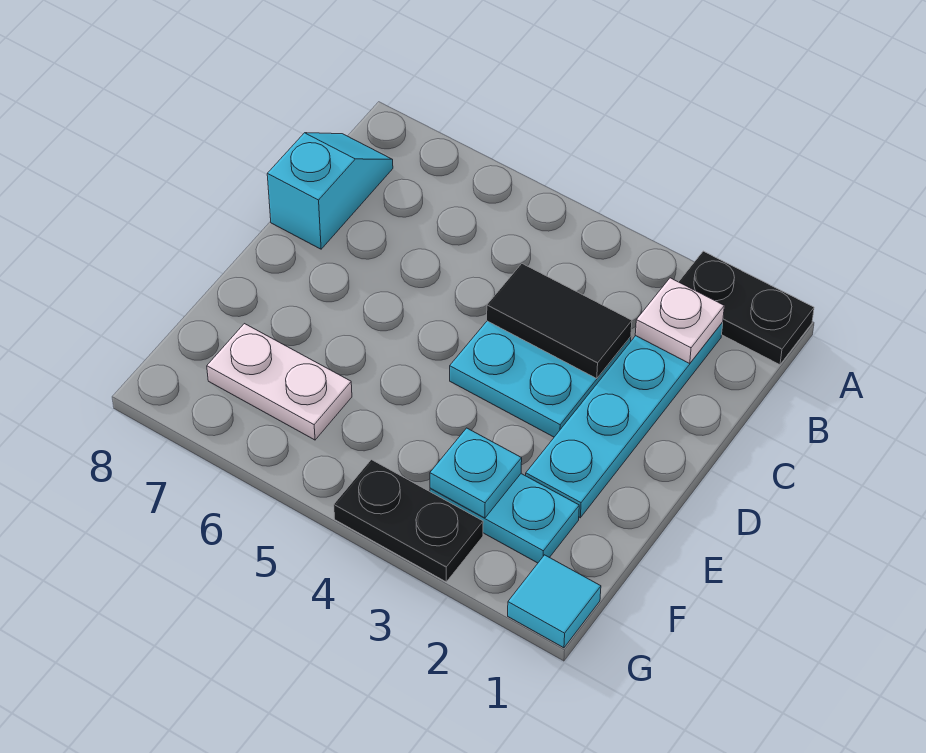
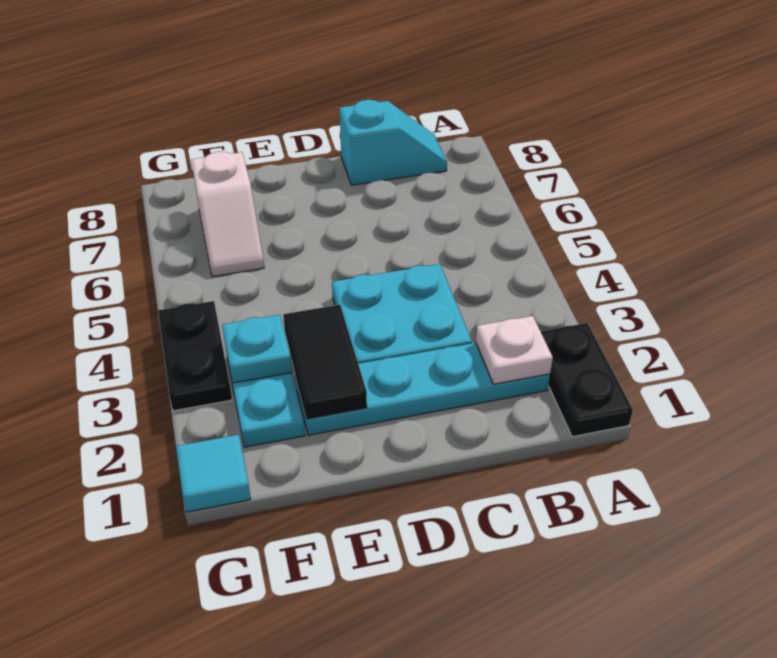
black tile C3:C4 level 2 -> black tile E2:E3 level 2
white plate F6:F7 level 1 -> white slope F6:F7 level 1 top 7

